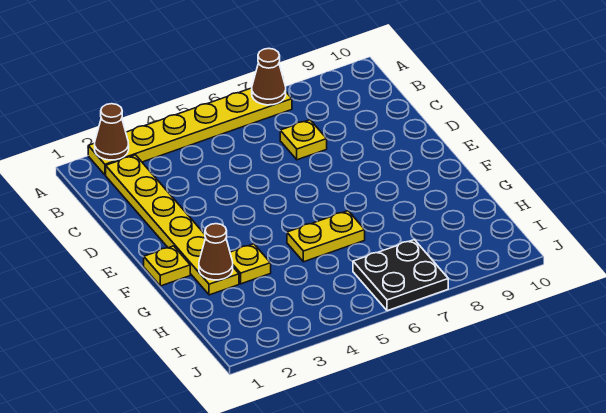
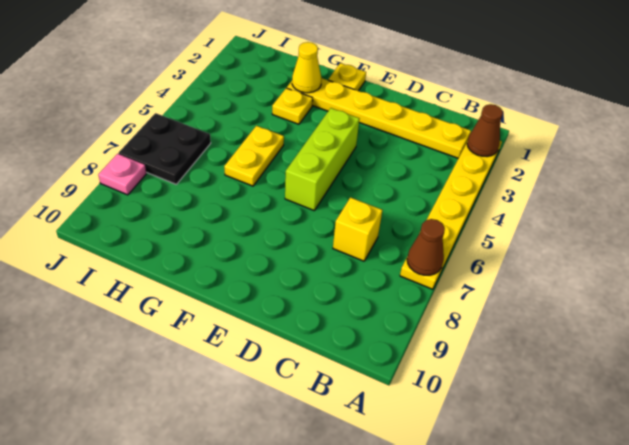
yellow plate C7 level 1 -> yellow brick C7 level 1
none -> lime brick E4:E6 level 1
brown cone G2 level 2 -> yellow cone G2 level 2
none -> pink plate J8 level 1

